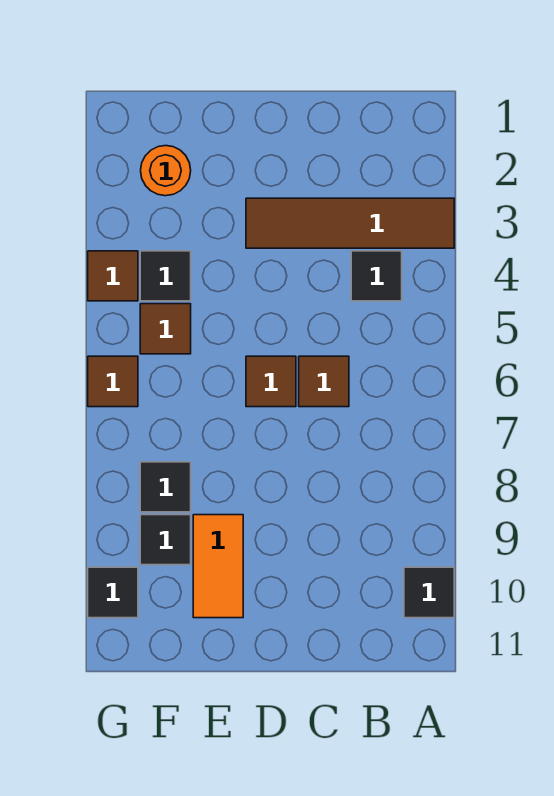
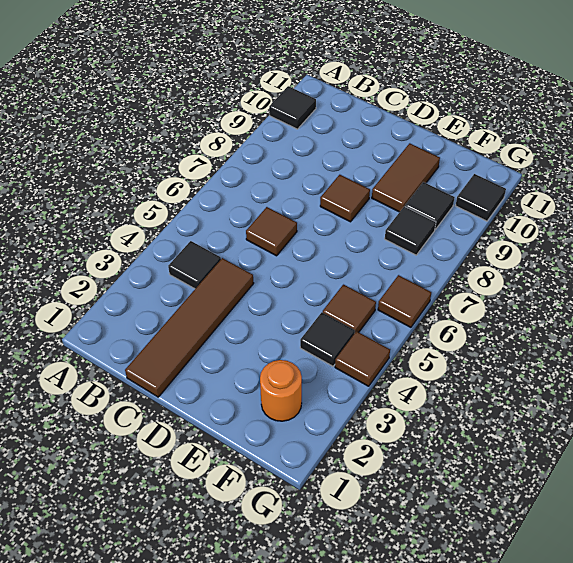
brown tile A3:D3 level 1 -> brown tile C1:C4 level 1
brown tile D6 level 1 -> brown tile D8 level 1
orange tile E9:E10 level 1 -> brown tile E9:E10 level 1

